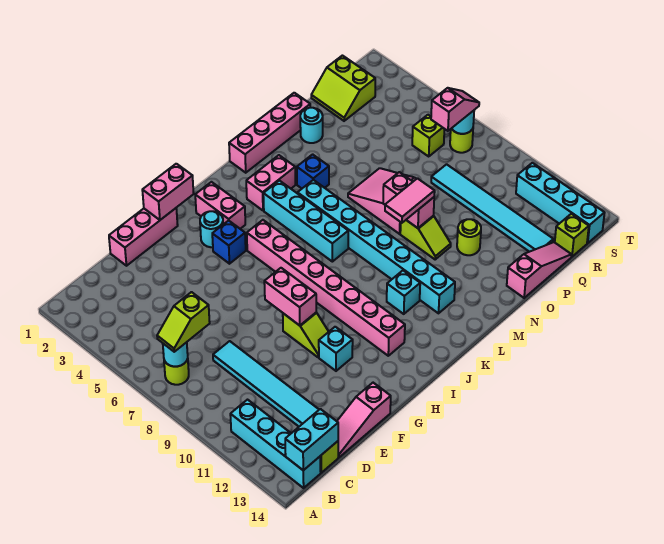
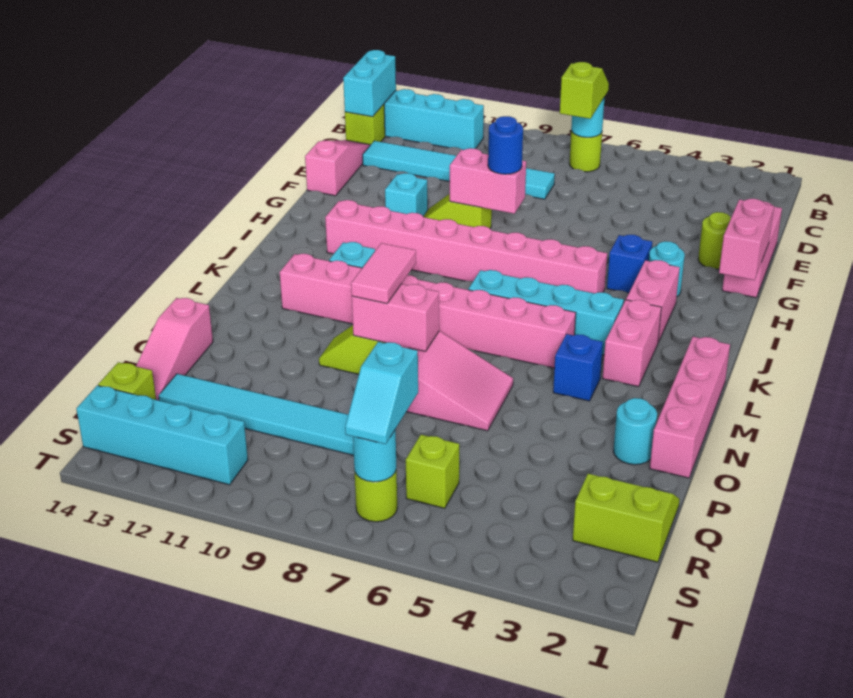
none -> blue round brick G8 level 3
pink brick I2:I3 level 1 -> pink brick I3:J3 level 1
cyan brick L5:L12 level 1 -> pink brick L5:L12 level 1
lime round brick O11 level 1 -> lime round brick F2 level 1
pink slope R7:S7 level 3 top R -> cyan slope R7:S7 level 3 top R

